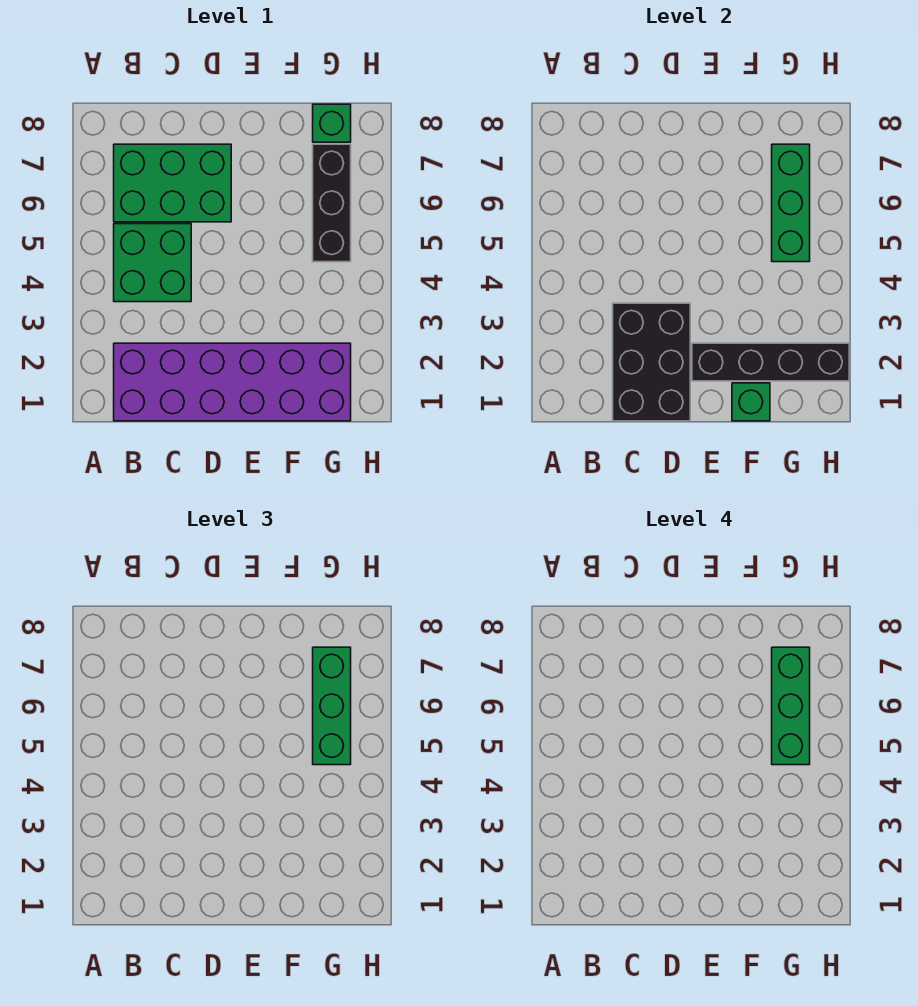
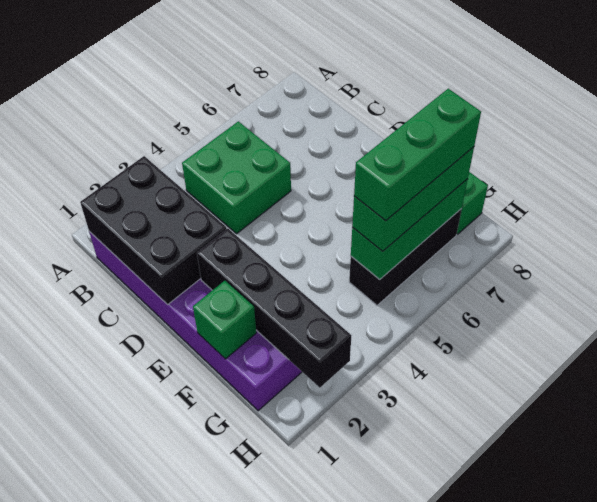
green brick B6:D7 level 1 -> none
black brick C1:D3 level 2 -> black brick B1:D2 level 2

